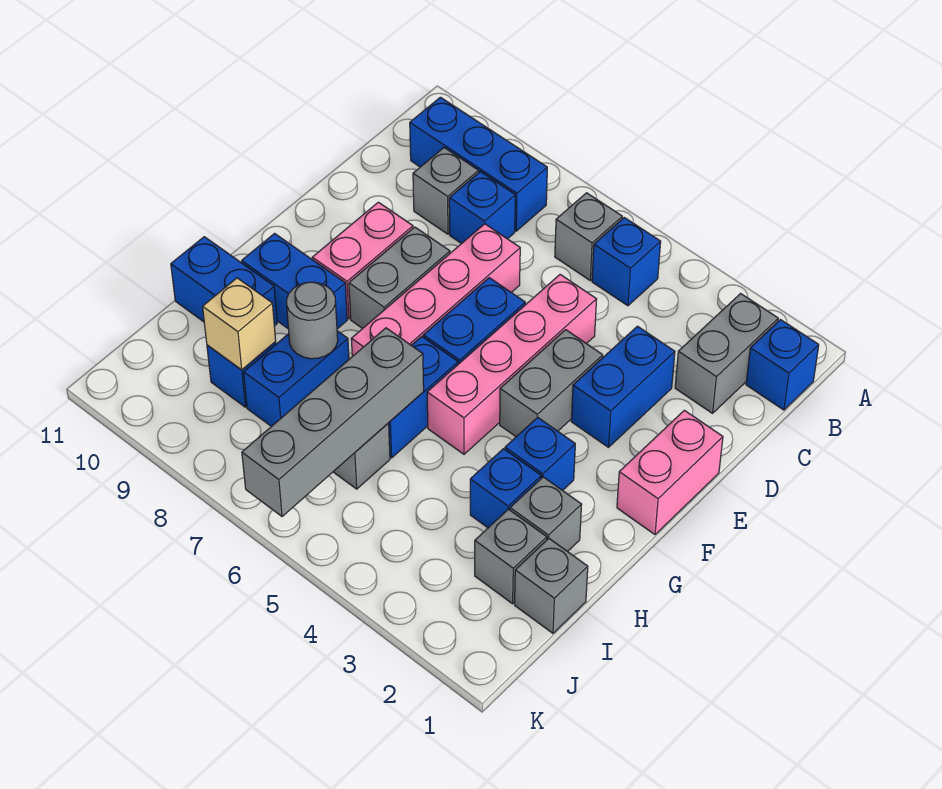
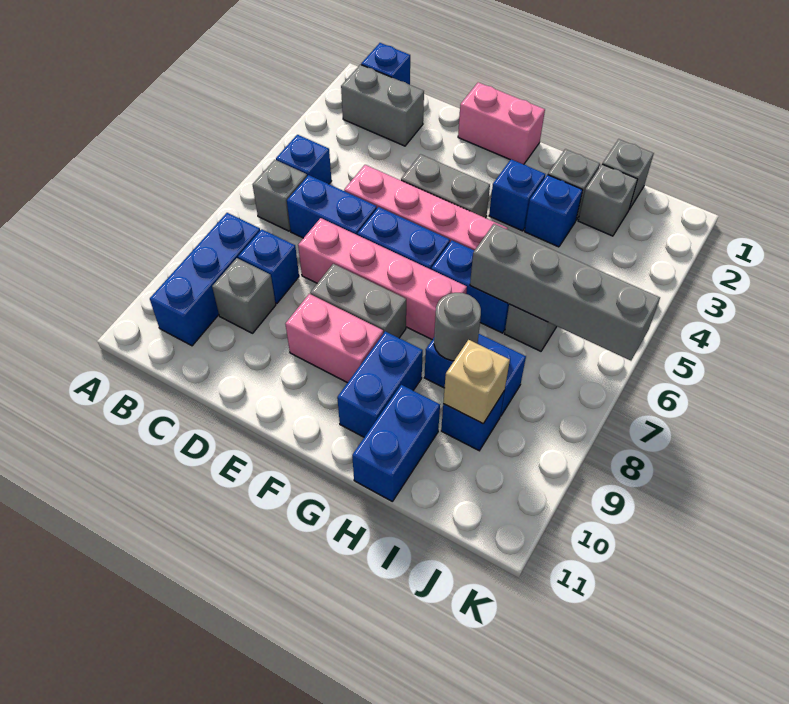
blue brick D3:E3 level 1 -> blue brick C6:D6 level 1

